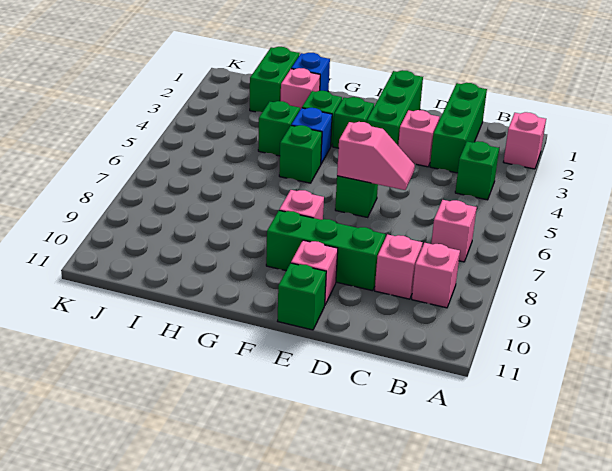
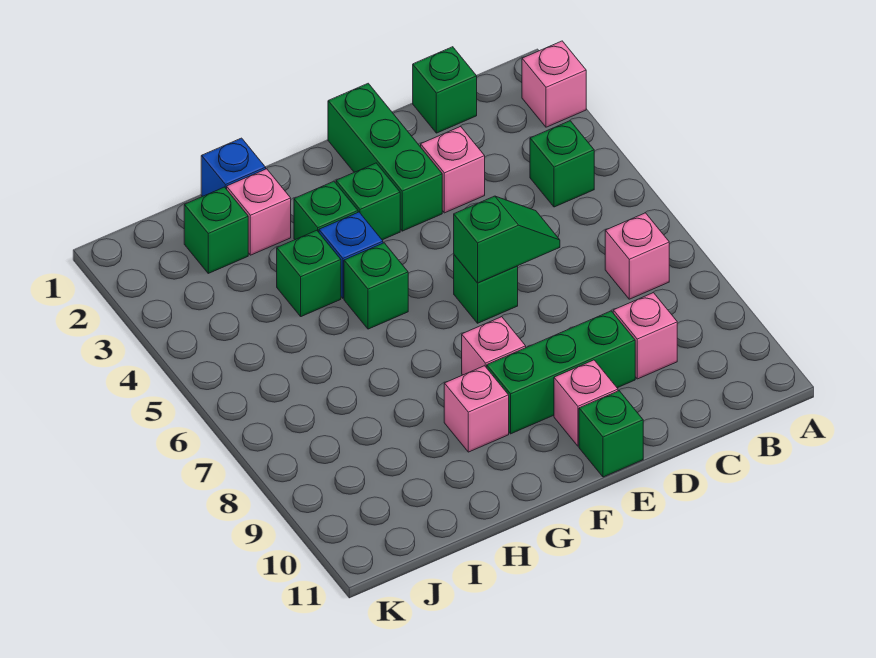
pink brick B9 level 1 -> pink brick G9 level 1
green brick C1:C3 level 1 -> green brick C1 level 1
pink slope D6:E6 level 2 top E -> green slope D6:E6 level 2 top E
green brick I1:I2 level 1 -> green brick I2 level 1

